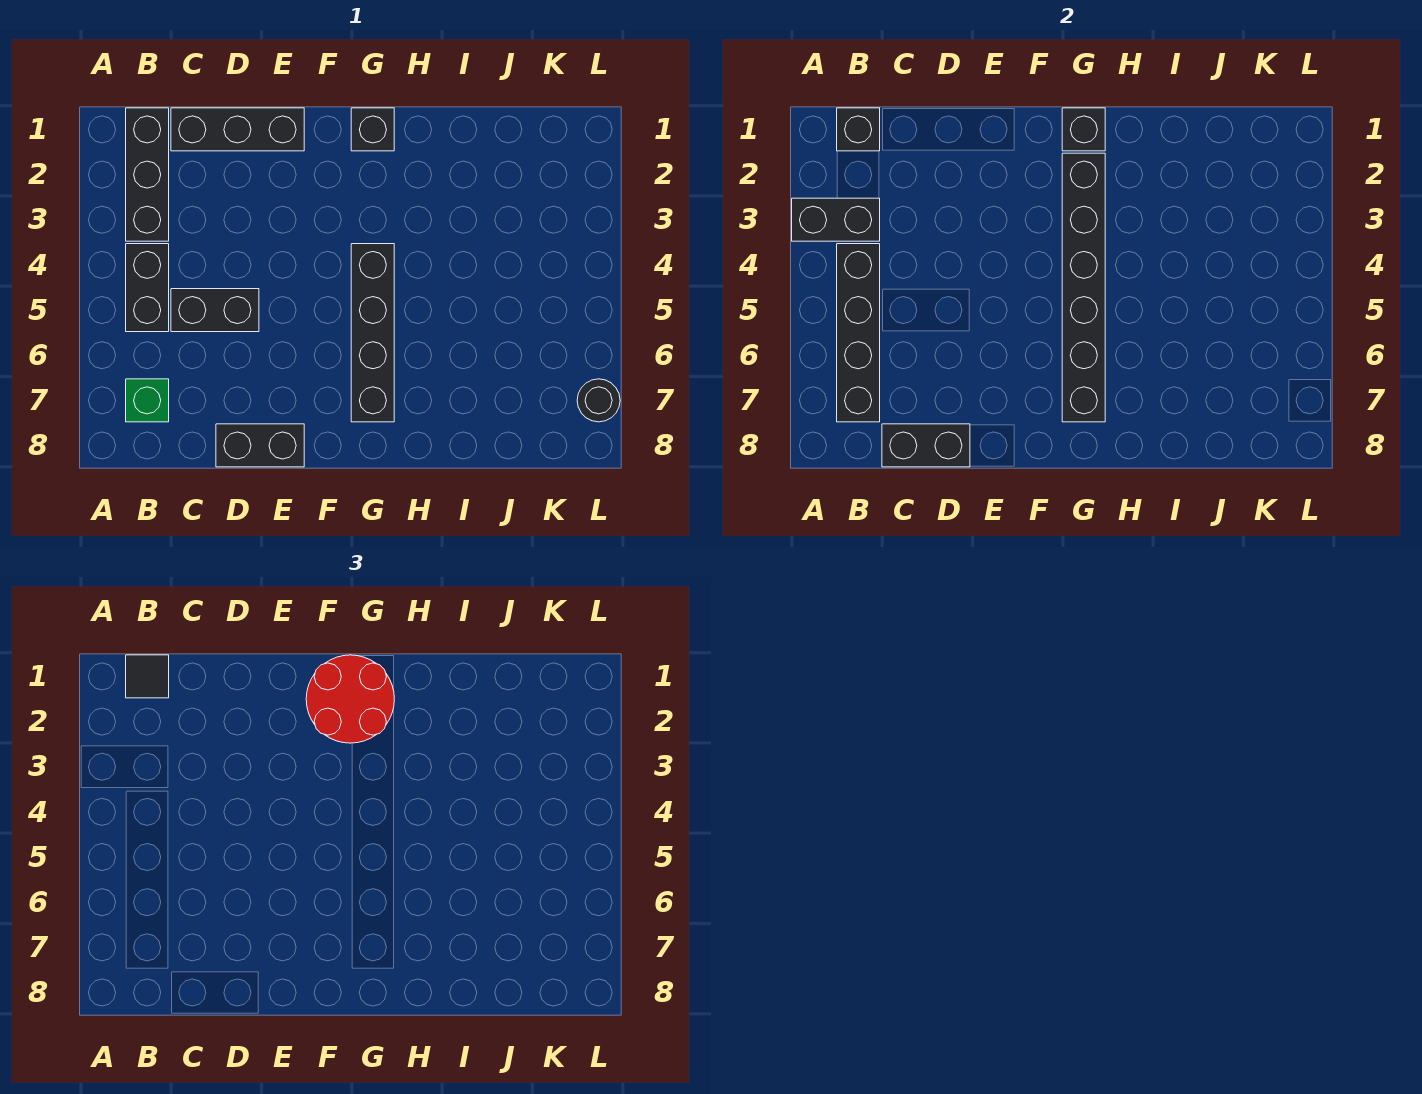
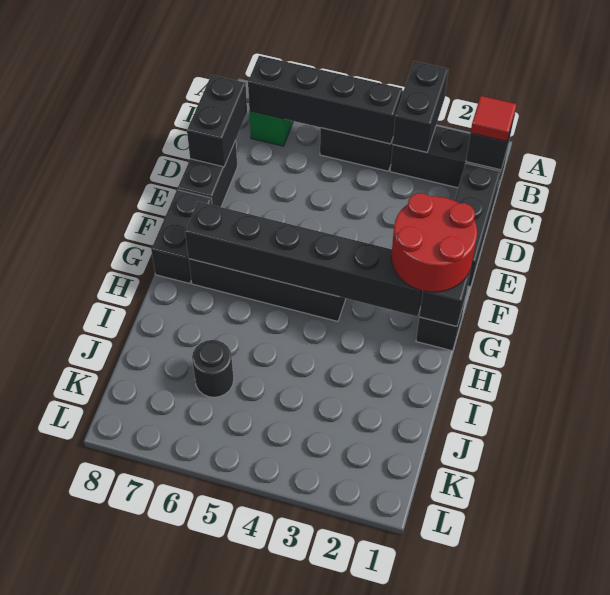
black tile B1 level 3 -> red tile B1 level 3
black brick C5:D5 level 1 -> black brick F8:G8 level 1
black round brick L7 level 1 -> black round brick J6 level 1

